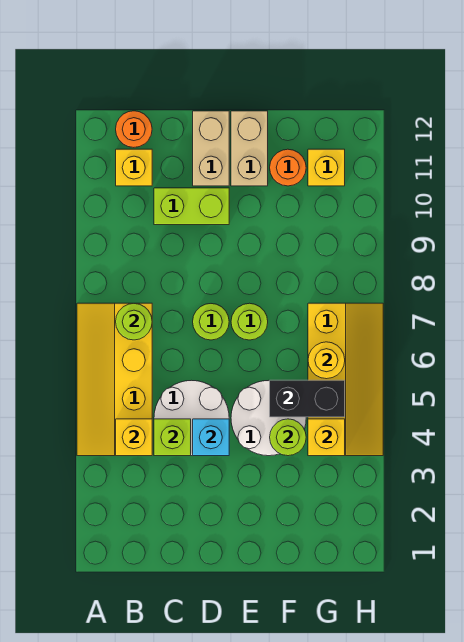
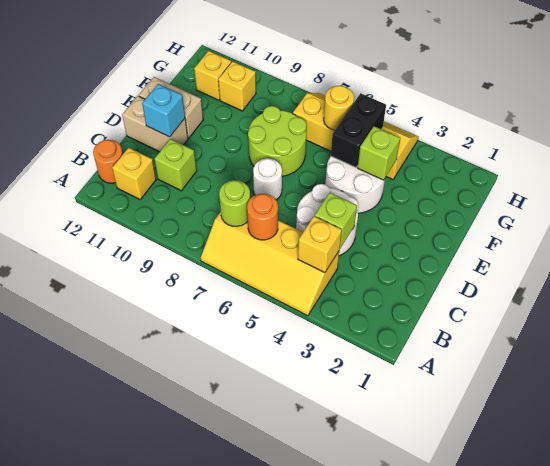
lime brick C10:D10 level 1 -> lime brick C10 level 1
cyan brick D4 level 2 -> cyan brick D11 level 2
lime round brick D7 level 1 -> white round brick D7 level 1
lime round brick E7 level 1 -> lime round brick E7:F8 level 1
lime round brick F4 level 2 -> lime brick F4 level 2
orange round brick F11 level 1 -> orange round brick B6 level 2
yellow brick G4 level 2 -> yellow brick G10 level 1

